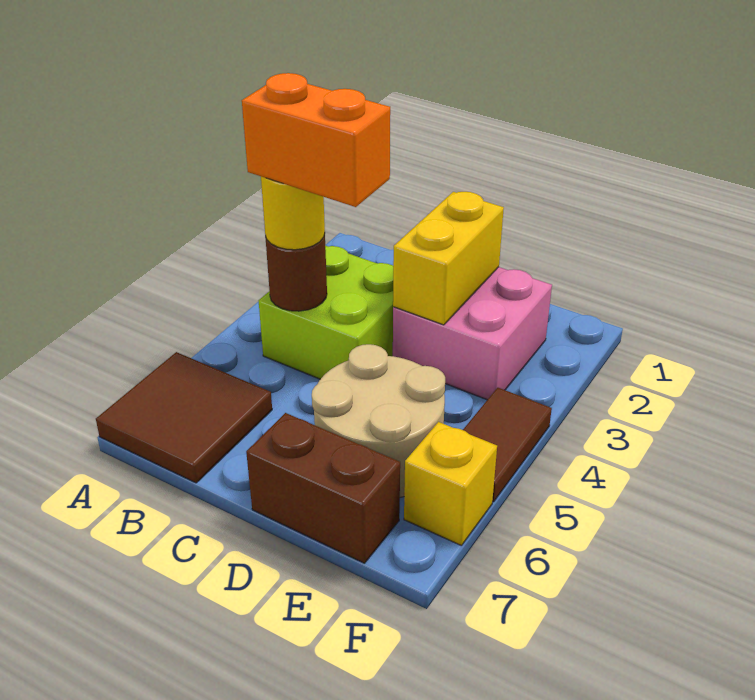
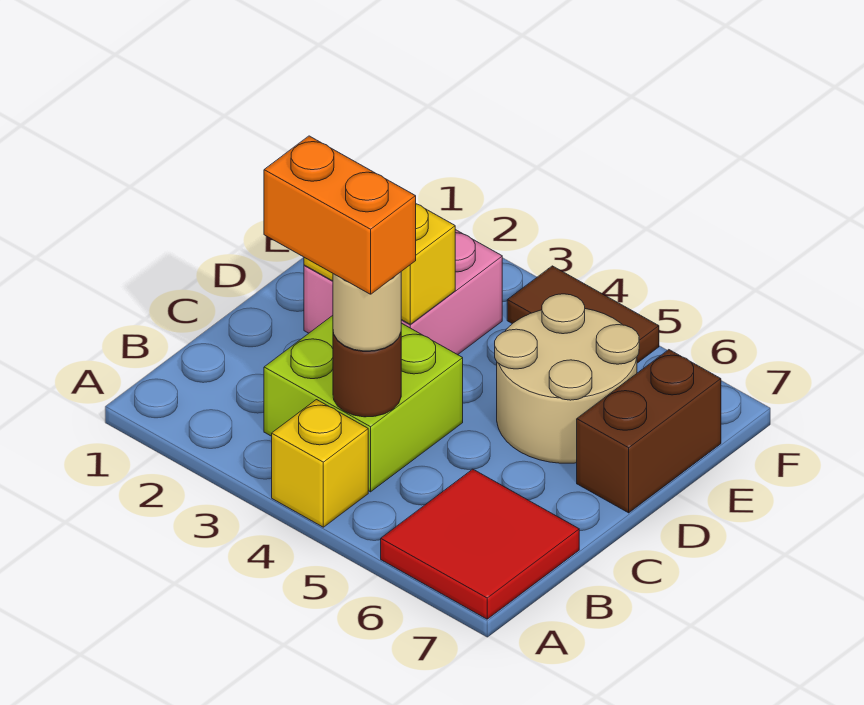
brown tile A6:B7 level 1 -> red tile A6:B7 level 1
yellow round brick B4 level 3 -> tan round brick B4 level 3
orange brick B4:C4 level 4 -> orange brick B3:B4 level 4
yellow brick F6 level 1 -> yellow brick A4 level 1

